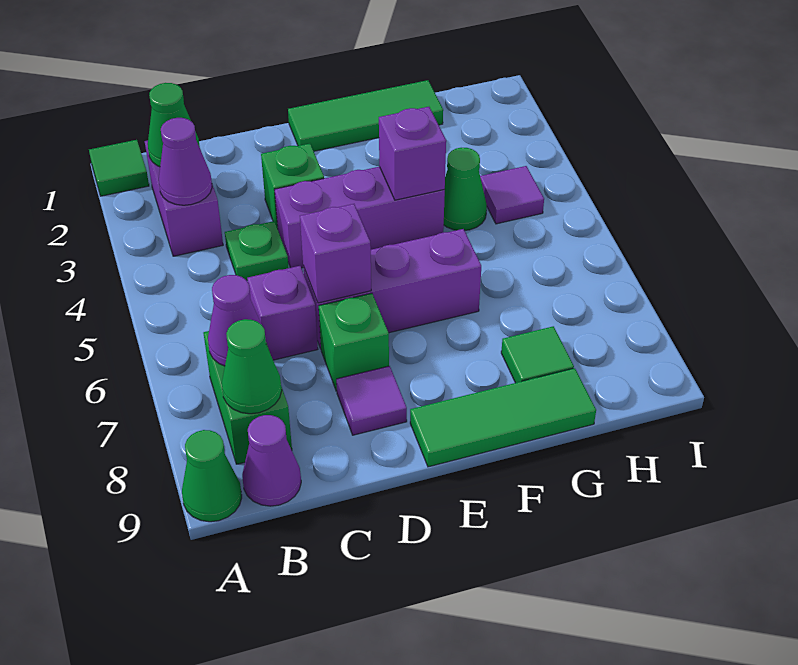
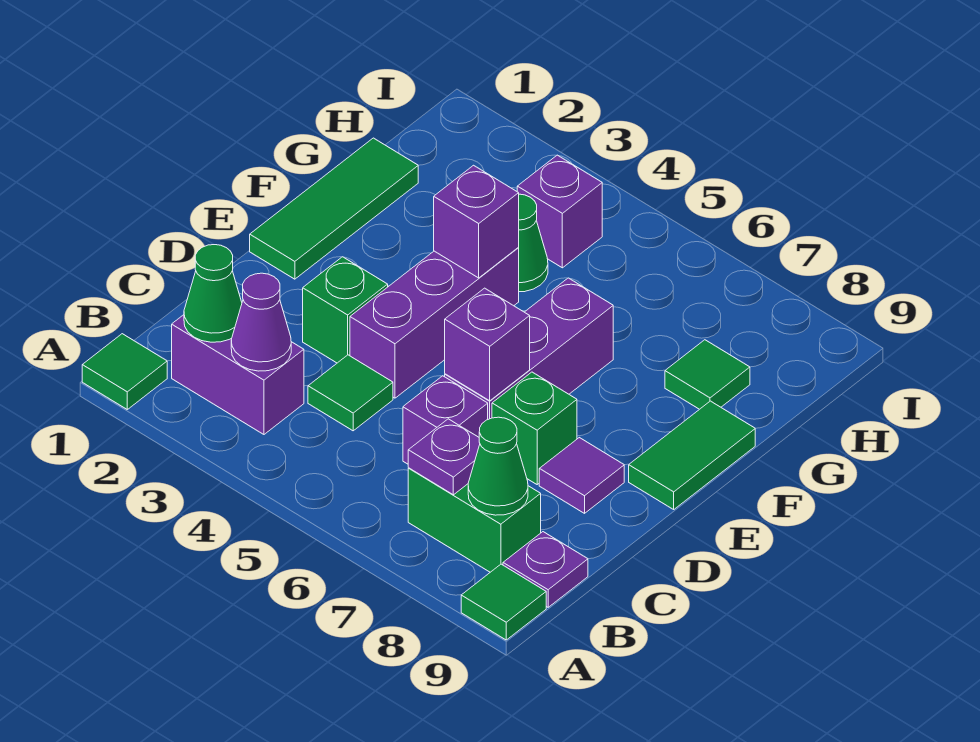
green cone A9 level 1 -> green tile A9 level 1
purple cone B7 level 2 -> purple plate B7 level 2
purple cone B9 level 1 -> purple plate B9 level 1
green plate C4 level 1 -> green tile C4 level 1
green tile E9:G9 level 1 -> green tile E9:F9 level 1
purple tile H4 level 1 -> purple brick H4 level 1

